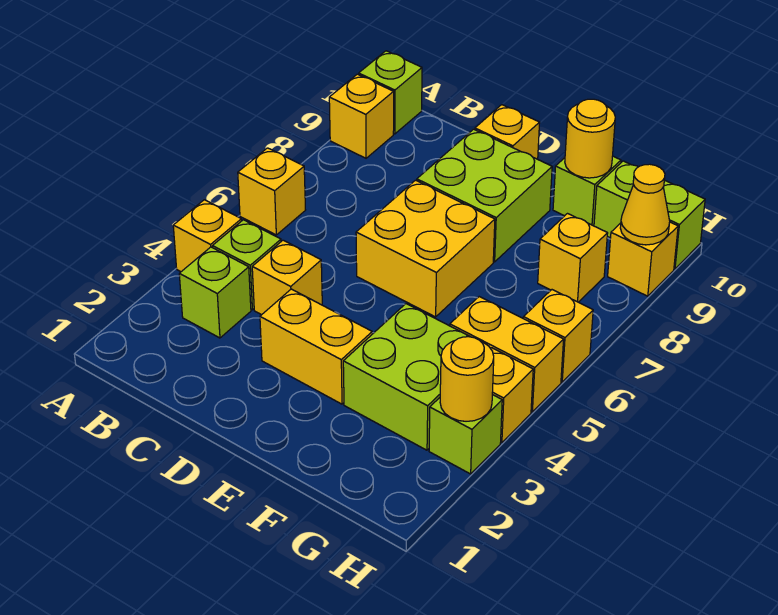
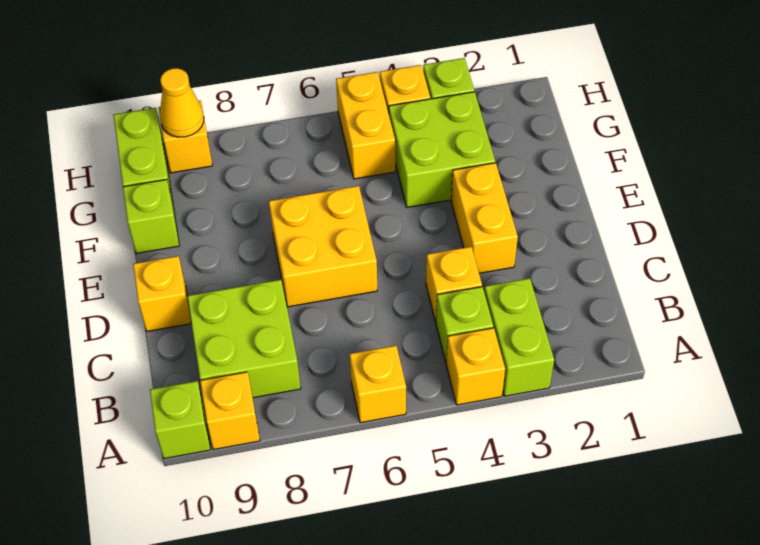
lime brick B3 level 1 -> lime brick A3:B3 level 1
lime brick D8:E9 level 1 -> lime brick B8:C9 level 1
yellow round brick F10 level 2 -> none
yellow brick G8 level 1 -> none
yellow round brick H3 level 2 -> none
yellow brick H6 level 1 -> none

